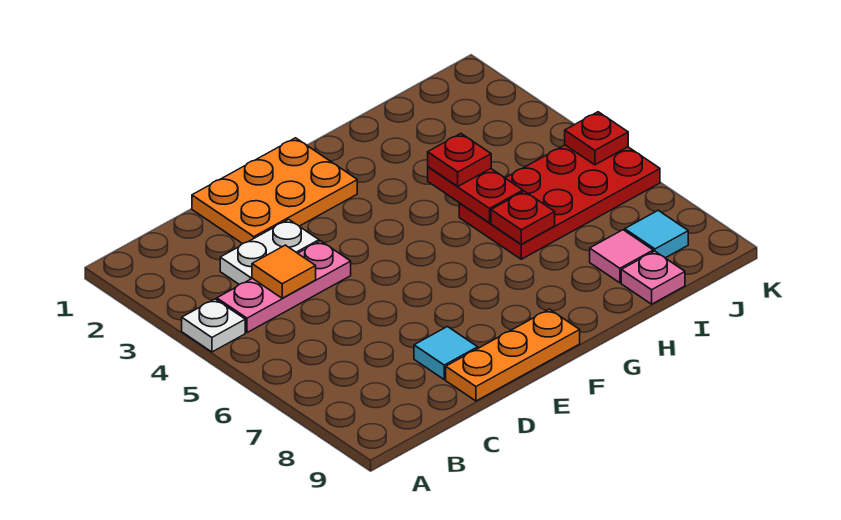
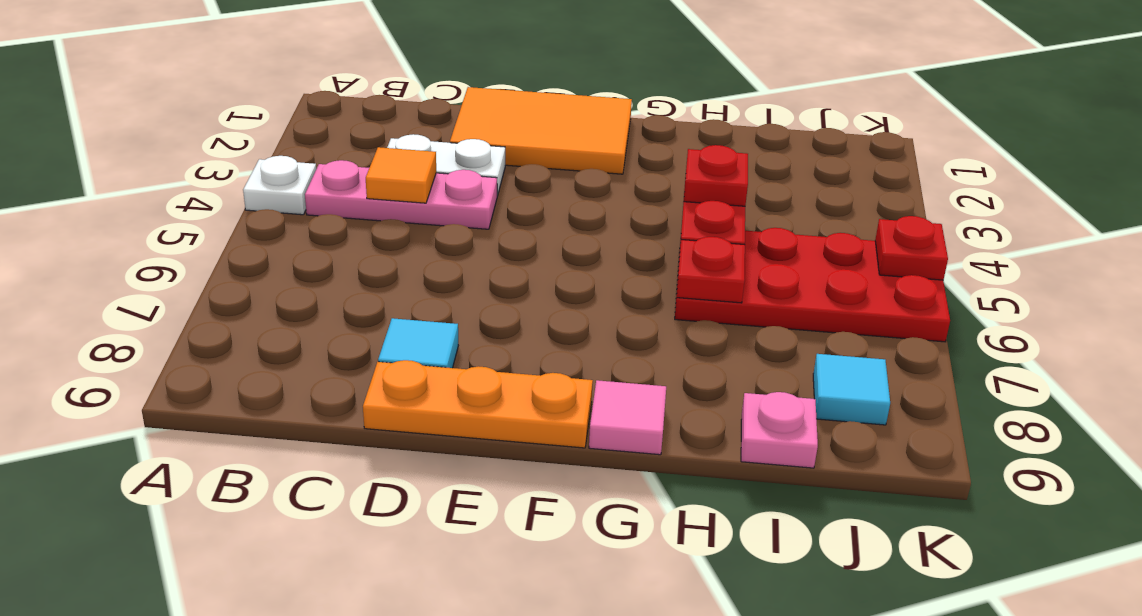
orange plate D1:F2 level 1 -> orange tile D1:F2 level 1
pink tile I8 level 1 -> pink tile G9 level 1

